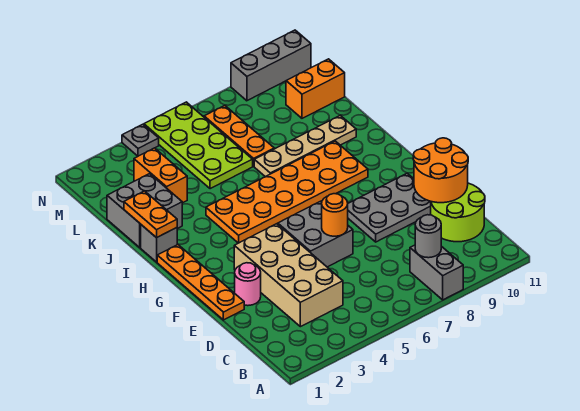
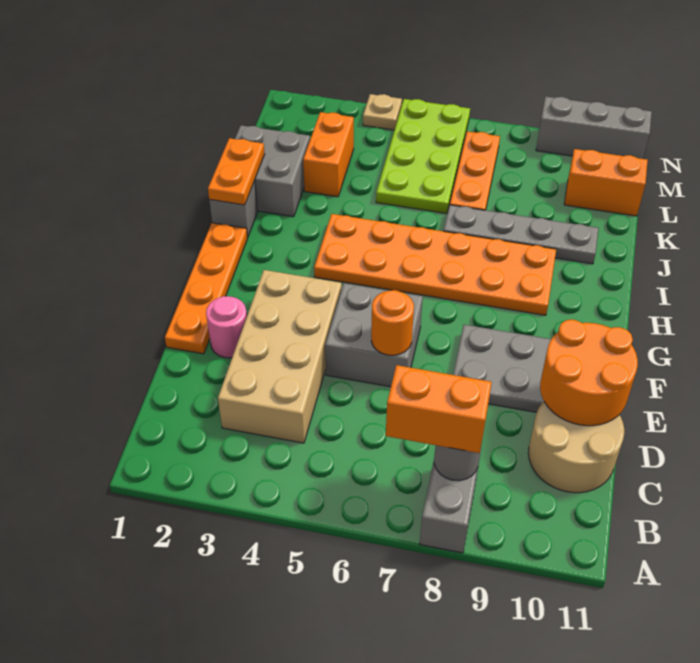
none -> orange brick B7:B8 level 3
lime round brick C10:D11 level 1 -> tan round brick C10:D11 level 1
tan plate J7:J10 level 1 -> grey plate J7:J10 level 1
grey plate N4 level 1 -> tan plate N4 level 1

